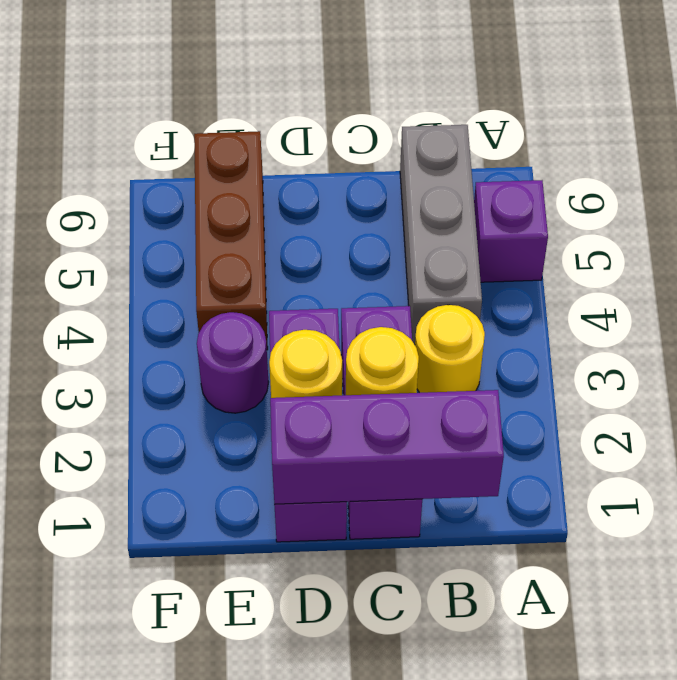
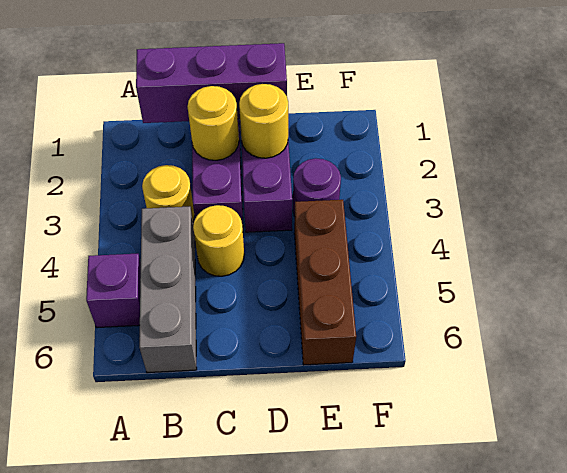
none -> yellow round brick C4 level 1

